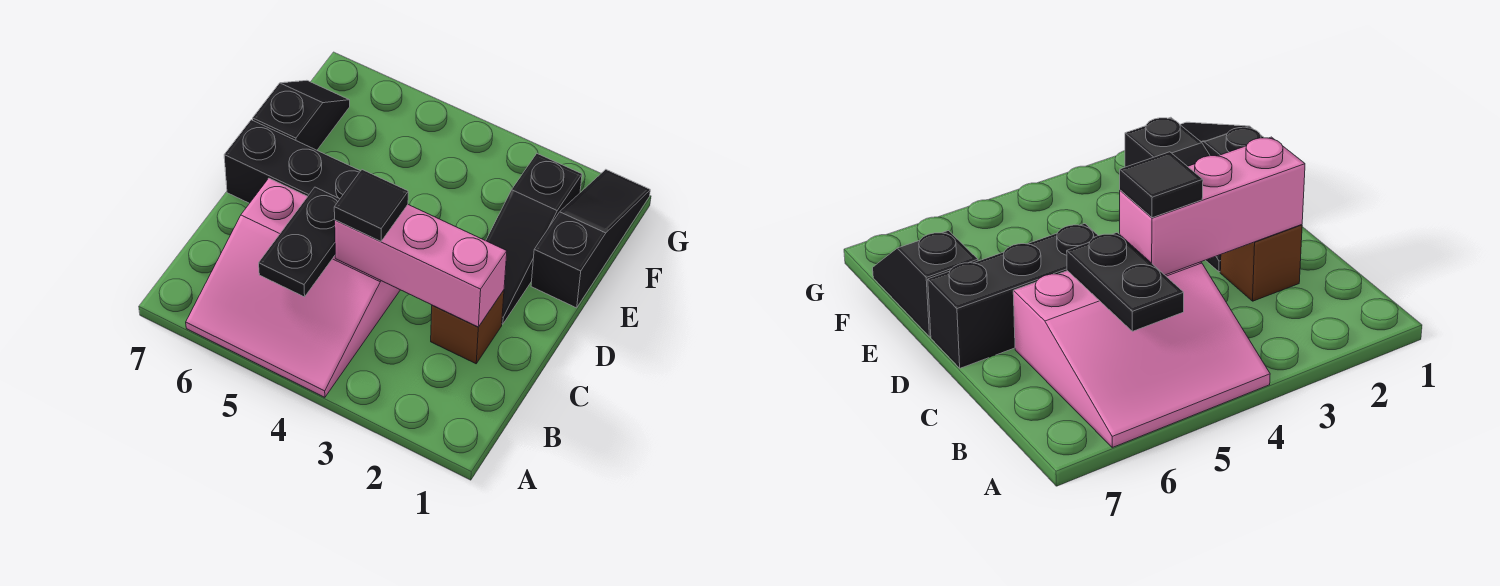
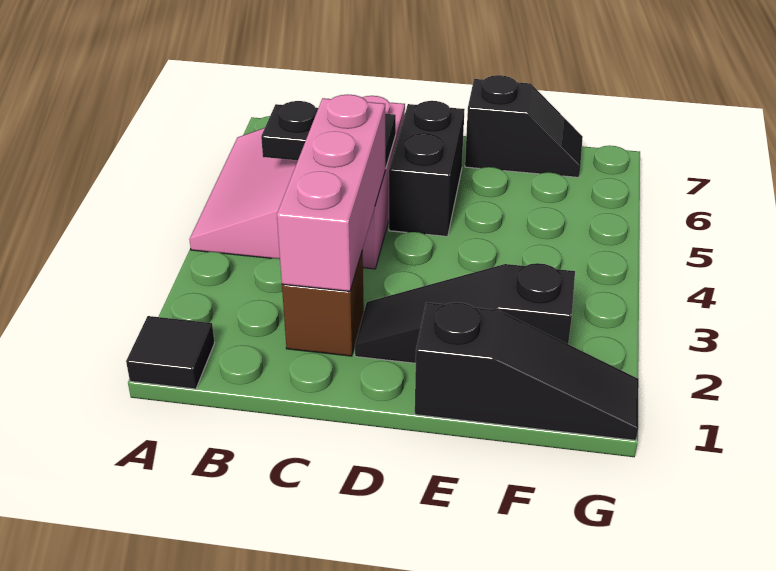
black tile C4 level 3 -> black tile A1 level 1
black brick D5:D7 level 1 -> black brick D5:D6 level 1

